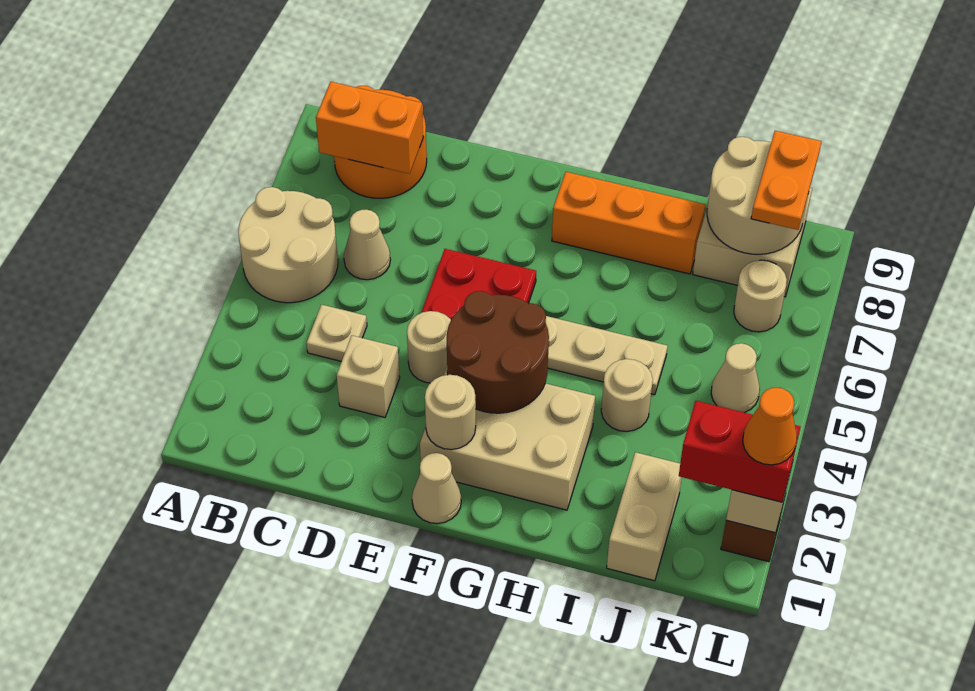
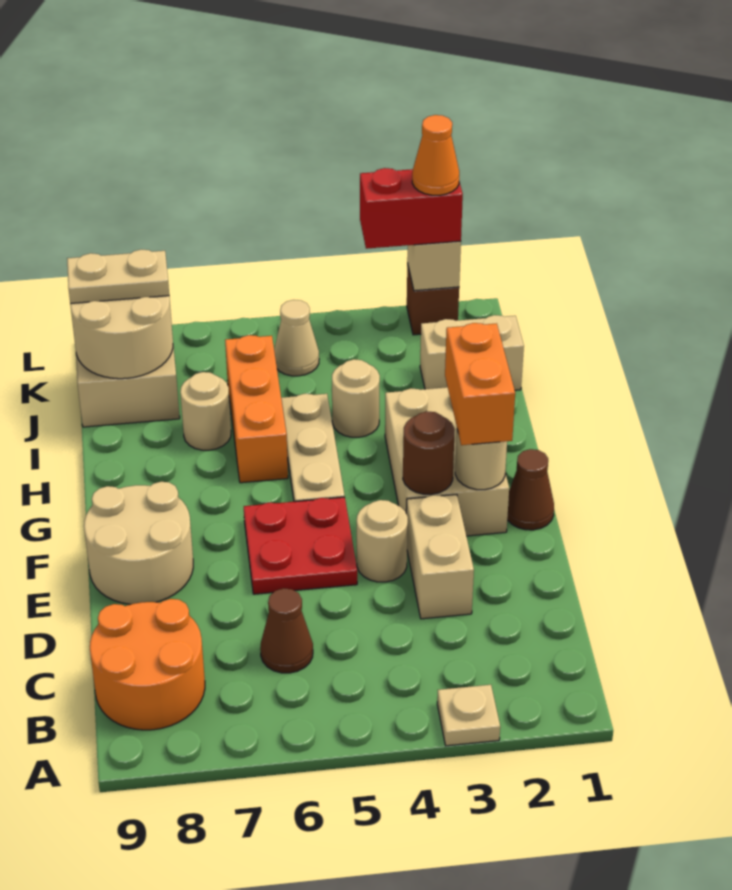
tan round brick A5:B6 level 1 -> tan round brick E8:F9 level 1
orange brick B8:C8 level 2 -> orange brick F2:G2 level 3
tan plate C4 level 1 -> tan plate A3 level 1
tan cone C6 level 1 -> brown cone C6 level 1
tan brick D3 level 1 -> tan brick D3:E3 level 1
tan cone F1 level 1 -> brown cone F1 level 1
brown round brick F3:G4 level 2 -> brown round brick F3 level 2
orange brick G8:I8 level 1 -> orange brick H6:J6 level 1
red brick K2:L2 level 3 -> red brick L2:L3 level 3
tan round brick K7 level 1 -> tan round brick I7 level 1
orange plate K8:K9 level 3 -> tan plate K8:K9 level 3

